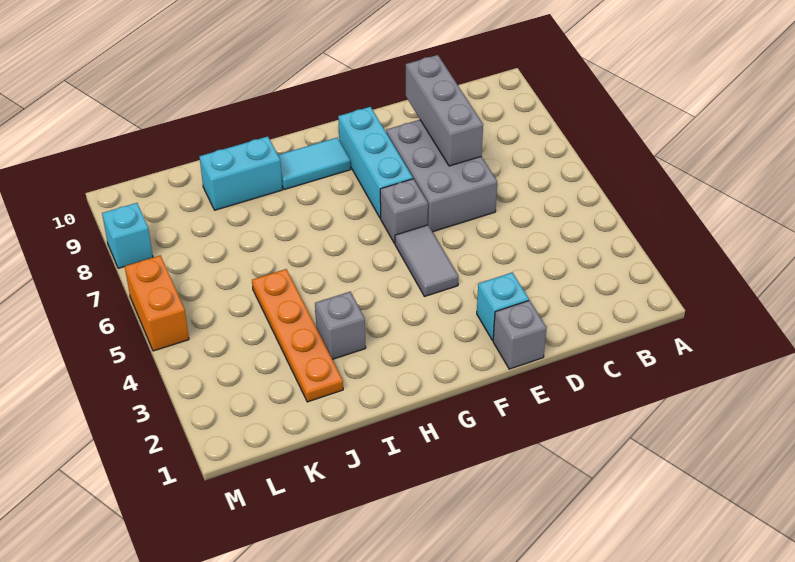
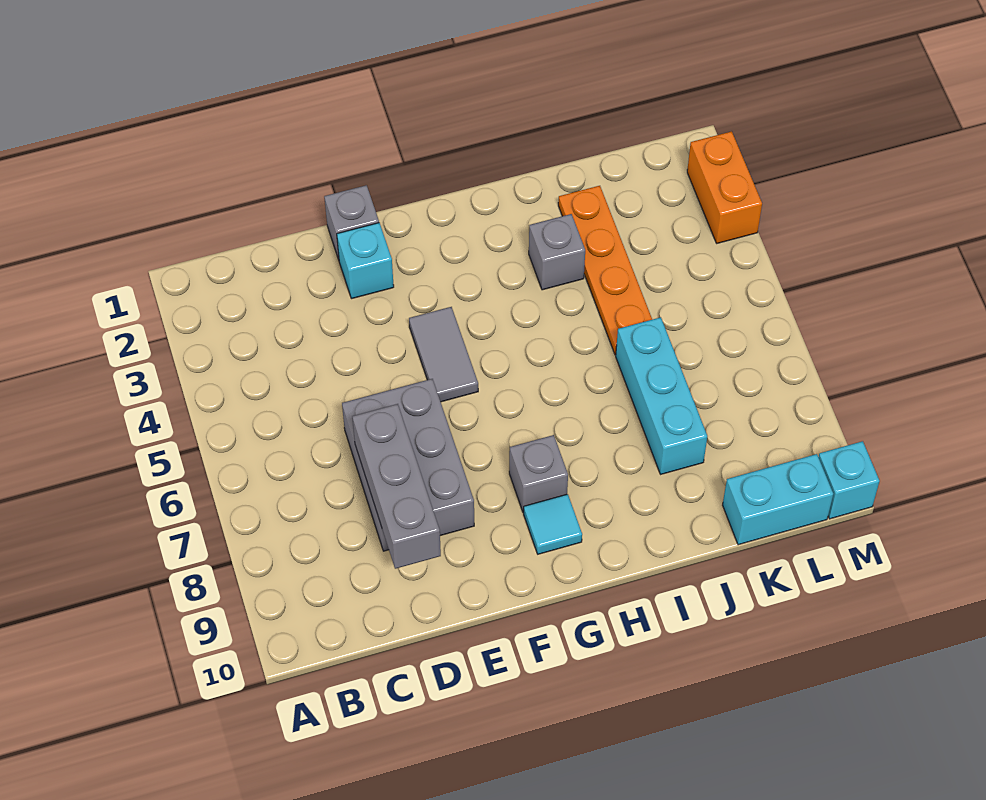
grey brick F6 level 1 -> grey brick G8 level 1
cyan brick F7:F9 level 1 -> cyan brick J6:J8 level 1
cyan tile G9:H9 level 1 -> cyan tile G9 level 1
cyan brick I9:J9 level 1 -> cyan brick K10:L10 level 1
orange brick M5:M6 level 1 -> orange brick M2:M3 level 1
cyan brick M8 level 1 -> cyan brick M10 level 1

